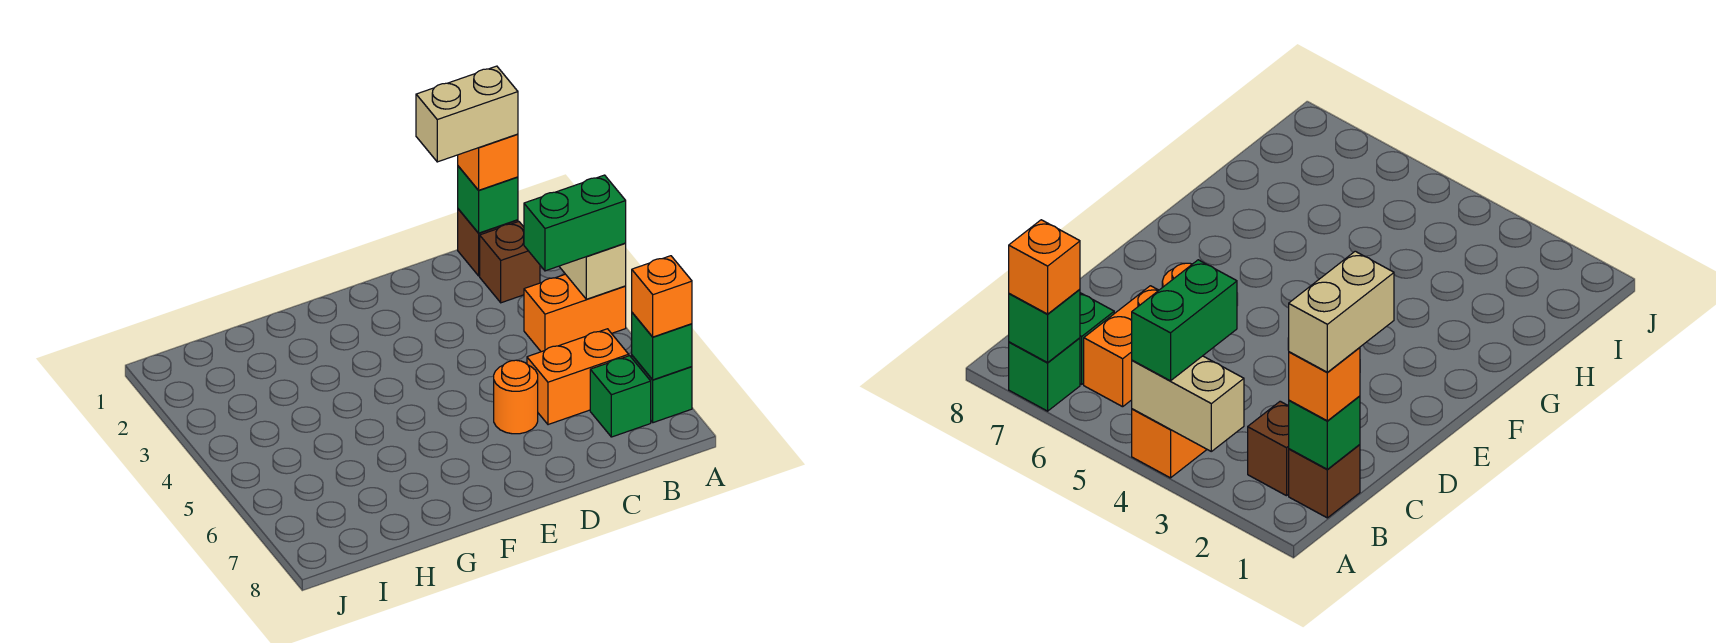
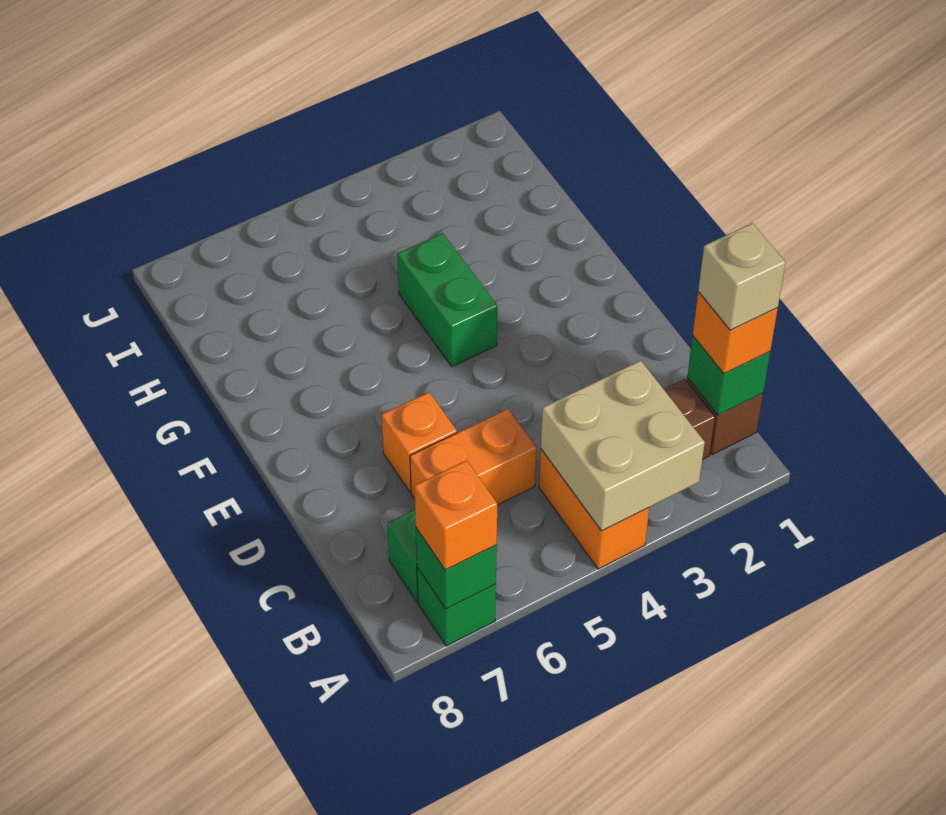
tan brick A3:A4 level 2 -> tan brick A3:B4 level 2
green brick A4:B4 level 3 -> green brick F4:G4 level 1
tan brick B1:C1 level 4 -> tan brick B1 level 4
orange brick B6:C6 level 1 -> orange brick C5:C6 level 1
orange round brick D6 level 1 -> orange brick D6 level 1

